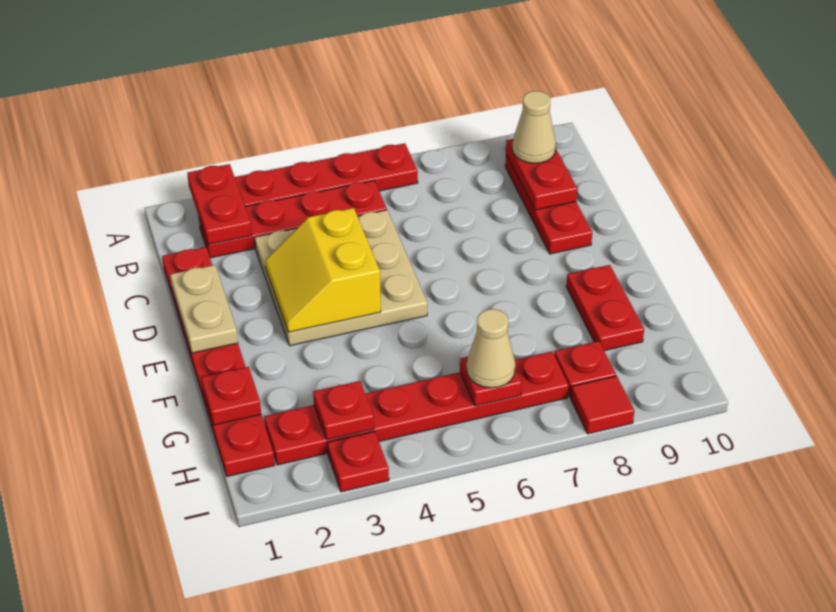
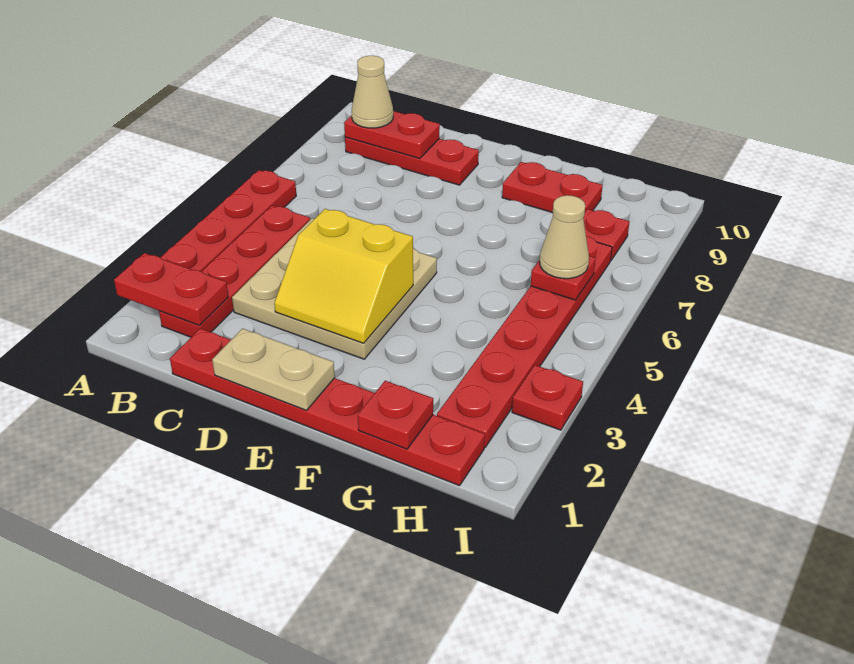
red plate H3 level 2 -> none
red tile I8 level 1 -> none

